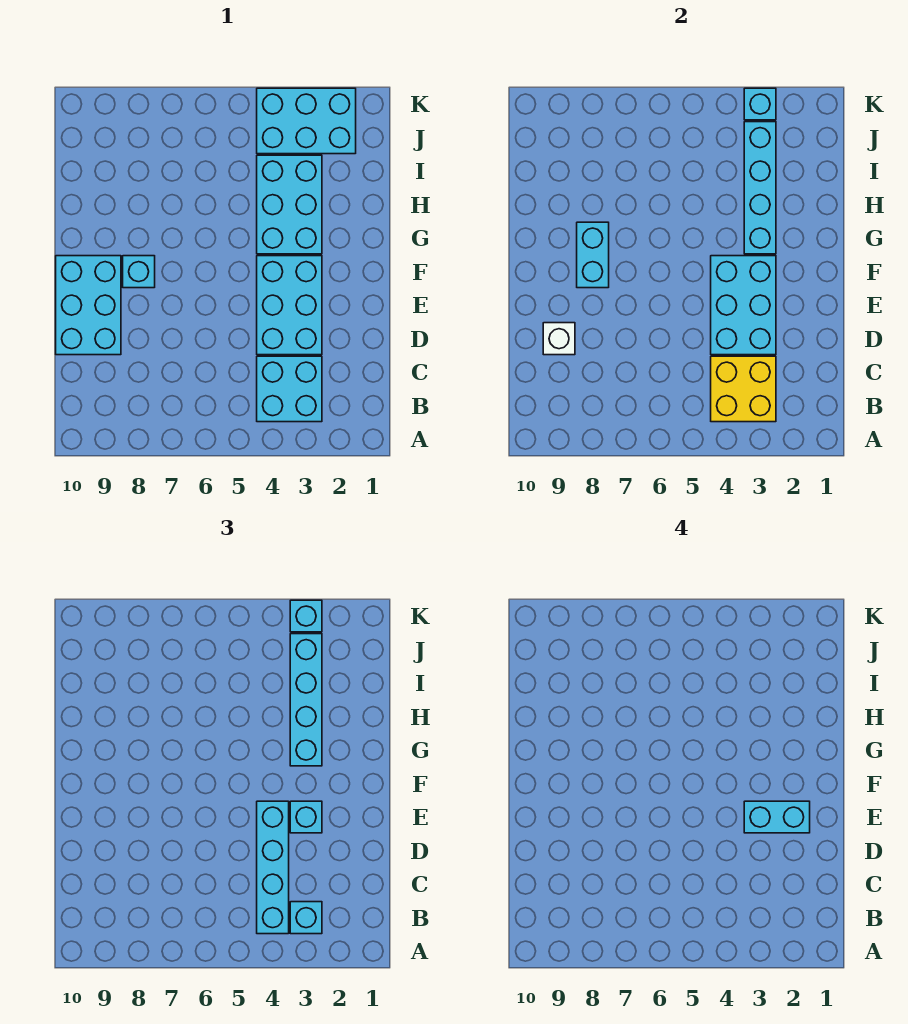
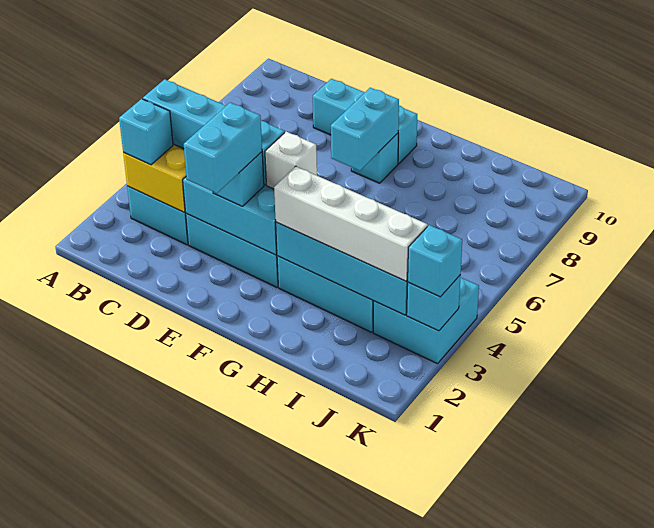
cyan brick D9:F10 level 1 -> cyan brick D9:F9 level 1
white brick D9 level 2 -> white brick F4 level 3
cyan brick F8:G8 level 2 -> cyan brick F7:F8 level 2
cyan brick G3:J3 level 3 -> white brick G3:J3 level 3
cyan brick J2:K4 level 1 -> cyan brick J3:K4 level 1

